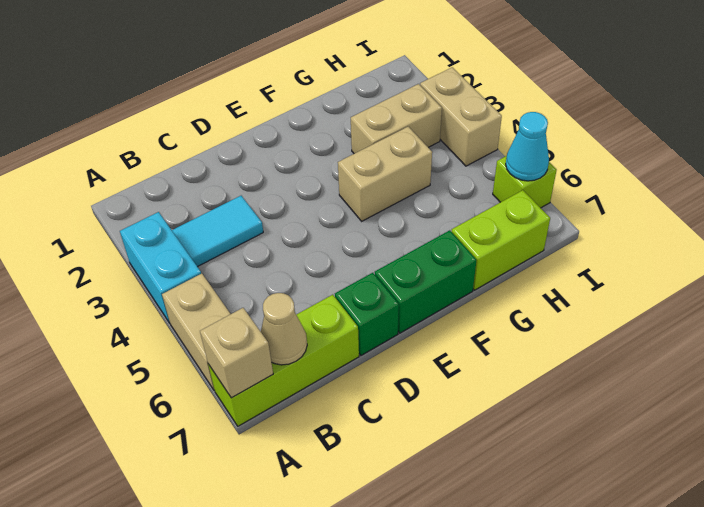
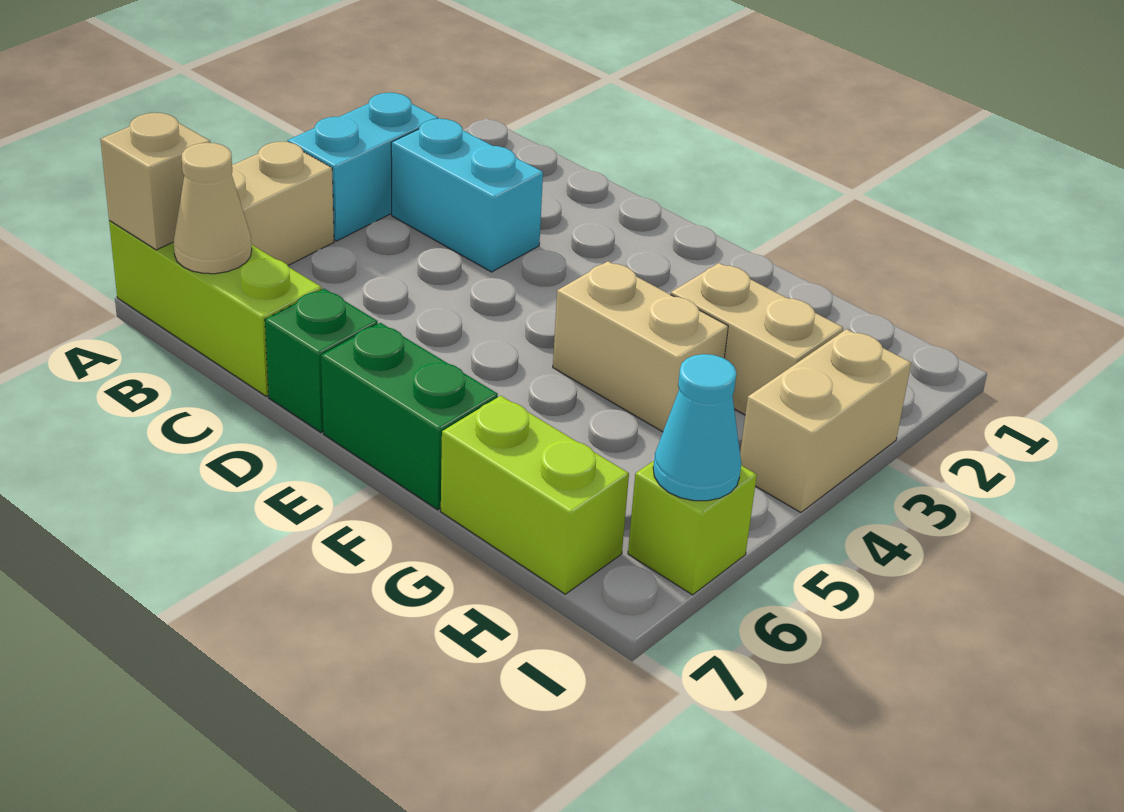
cyan tile B3:C3 level 1 -> cyan brick B3:C3 level 1

